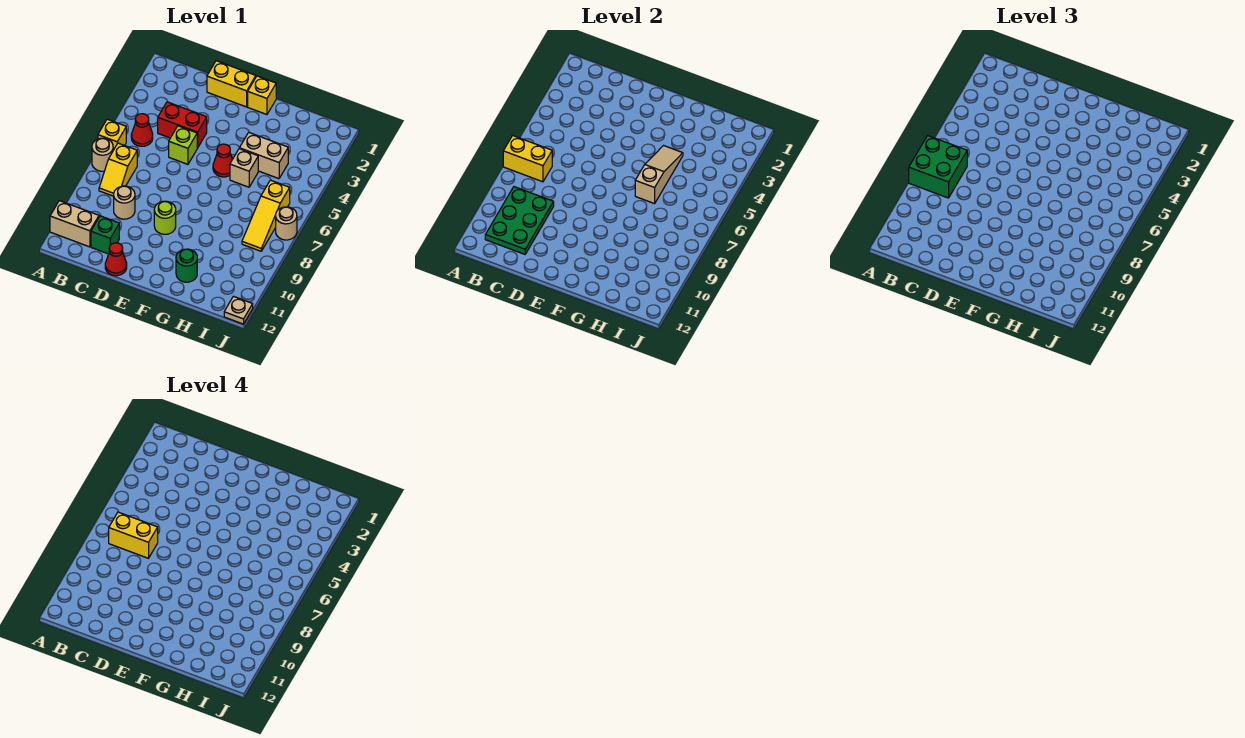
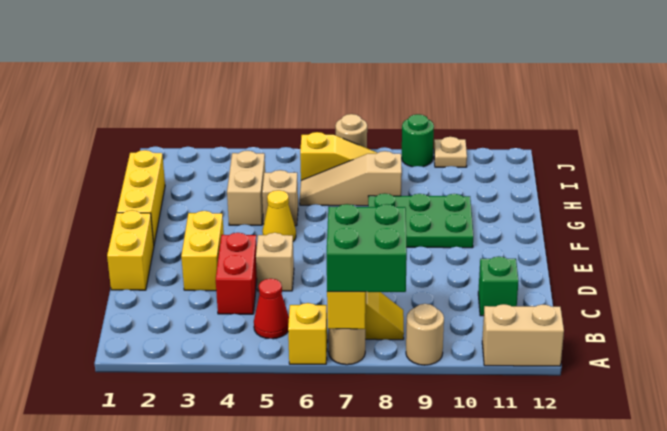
tan brick A11:B11 level 1 -> tan brick A11:A12 level 1
yellow brick B7:C7 level 4 -> yellow brick D3:E3 level 1
green plate B9:C11 level 2 -> green plate F8:G10 level 1
tan round brick C9 level 1 -> tan round brick A9 level 1
lime brick D5 level 1 -> tan brick D5 level 1
red cone D12 level 1 -> none
lime round brick E9 level 1 -> none
yellow brick F1 level 1 -> yellow brick F1:H1 level 1
red cone F5 level 1 -> yellow cone F5 level 1
tan slope G4:G6 level 2 top 6 -> tan slope H6:H8 level 1 top 8
green round brick G11 level 1 -> green round brick J9 level 1
tan plate J12 level 1 -> tan plate J10 level 1

